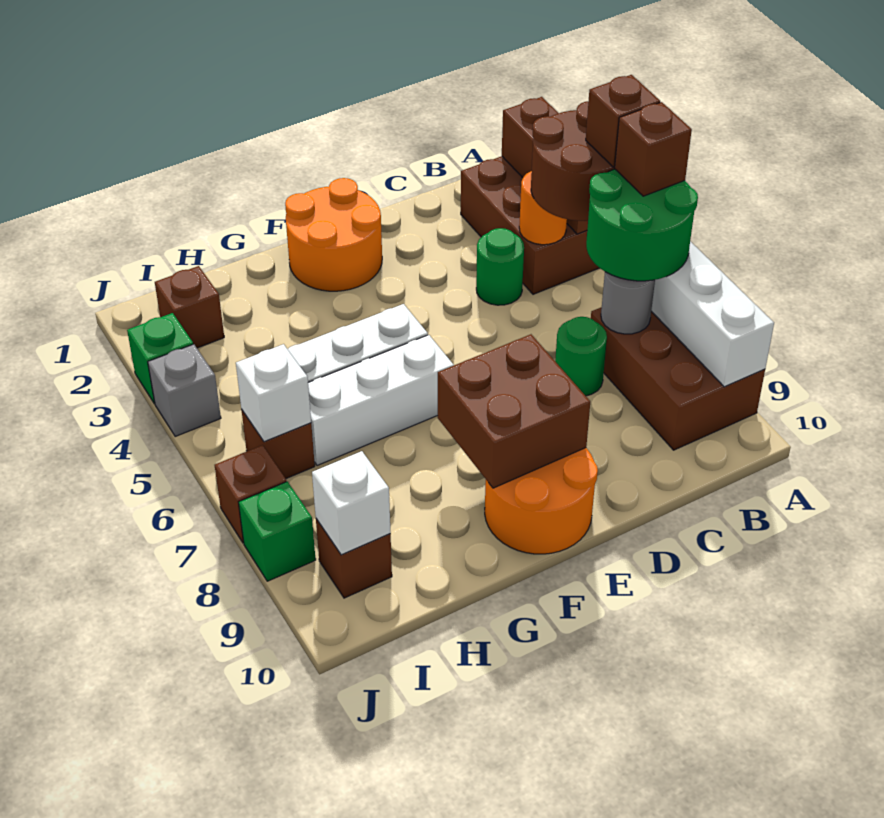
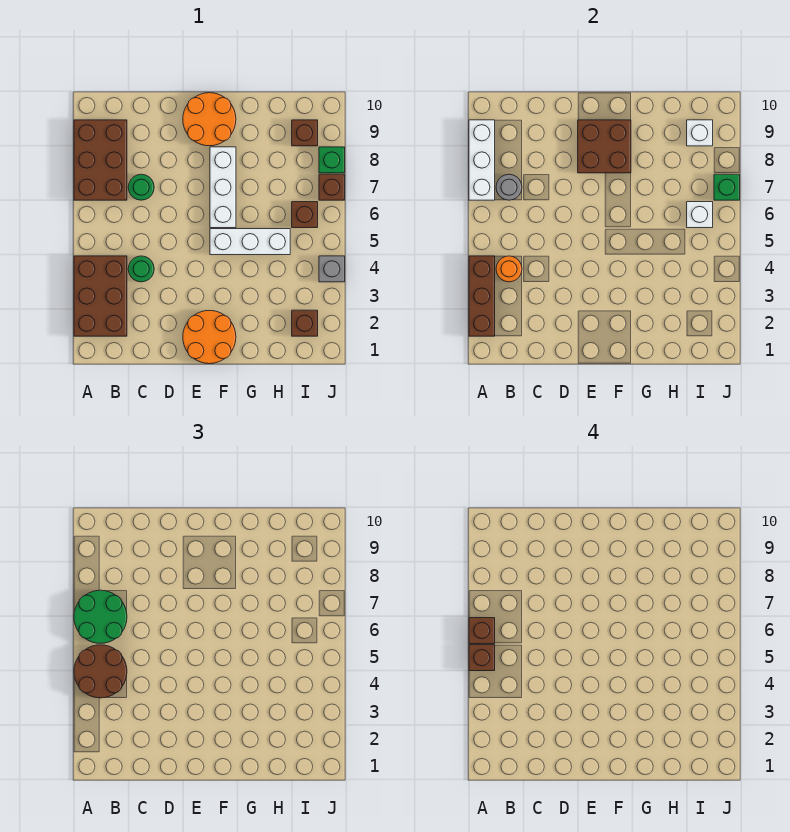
white brick F6:H6 level 1 -> white brick F6:F8 level 1
green brick J3 level 1 -> green brick J7 level 2

